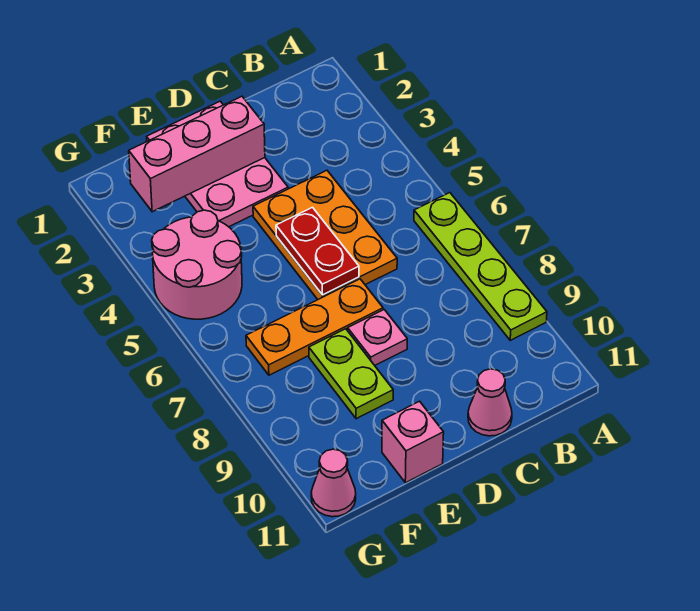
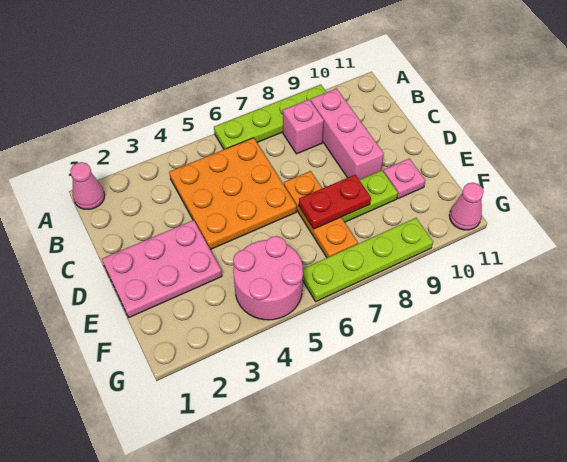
orange plate C4:D6 level 1 -> orange plate B4:D6 level 1
pink cone C11 level 1 -> pink cone A1 level 1
pink brick D2:F2 level 2 -> pink brick B9:D9 level 1
red plate D5:D6 level 2 -> red plate E7:E8 level 2
pink plate D8 level 1 -> pink plate E10 level 1
pink brick E11 level 1 -> pink brick B8 level 1
none -> lime plate G6:G9 level 1

